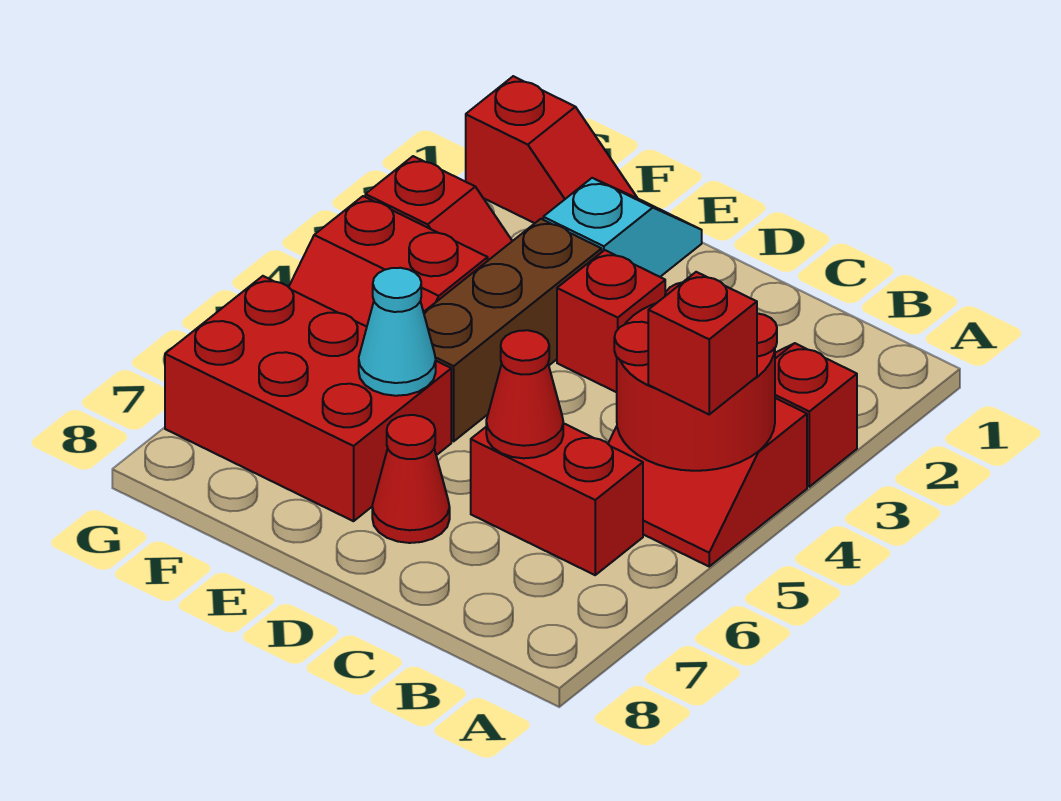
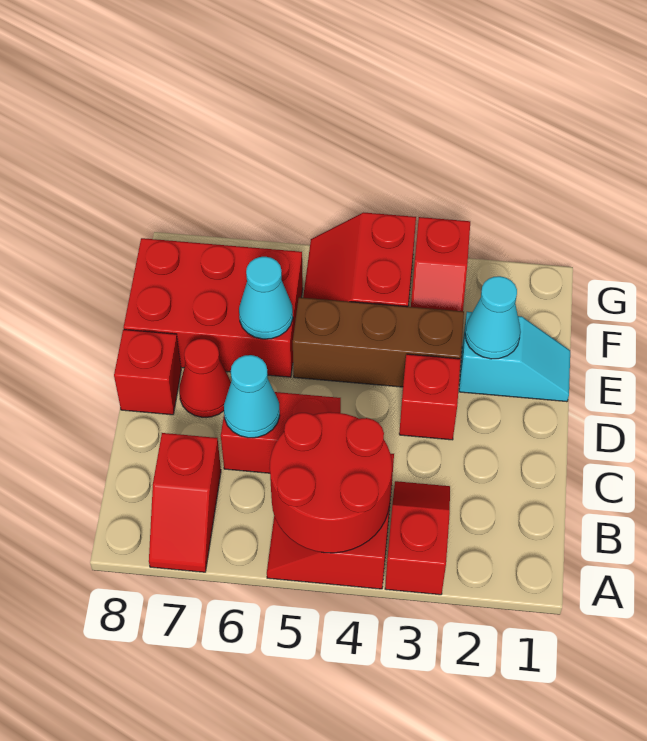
red brick A5 level 3 -> red brick D8 level 1
red brick B6:C6 level 1 -> red brick C5:C6 level 1
red cone C6 level 2 -> cyan cone C6 level 2
none -> cyan cone E2 level 2
red brick E6:G7 level 1 -> red brick E6:F8 level 1
red slope F1:G1 level 1 top G -> red slope A7:B7 level 1 top B

